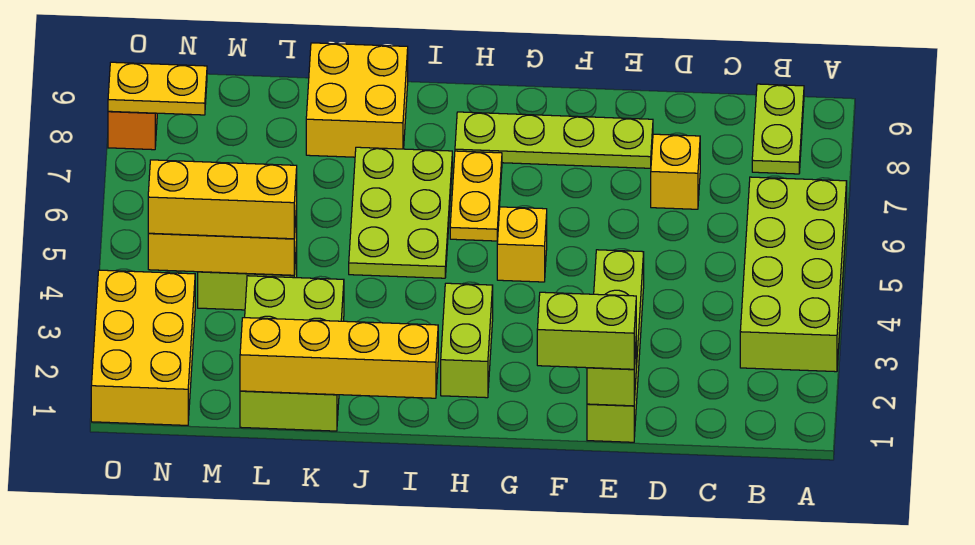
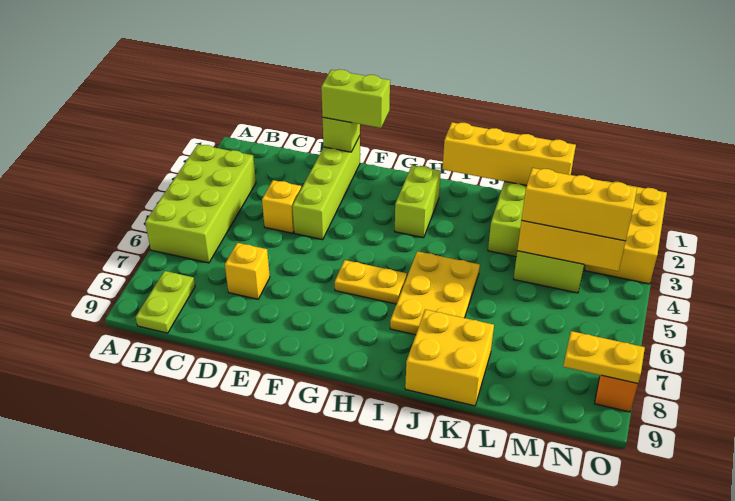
lime plate E8:H8 level 1 -> none
yellow brick G5 level 1 -> yellow brick D4 level 1
yellow plate H6:H7 level 1 -> yellow plate G6:H6 level 1
lime plate I5:J7 level 1 -> yellow plate I5:J7 level 1

